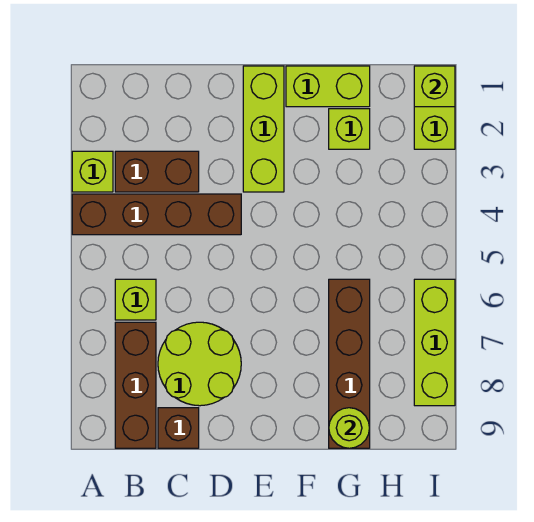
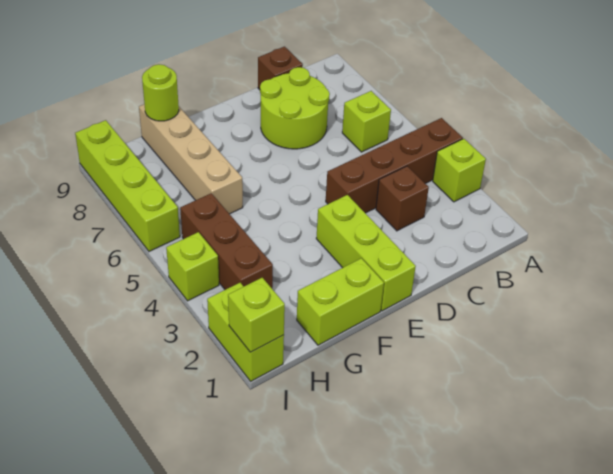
brown brick B3:C3 level 1 -> brown brick C3 level 1
brown brick B7:B9 level 1 -> brown brick H3:H5 level 1
lime brick G2 level 1 -> lime brick I4 level 1
brown brick G6:G9 level 1 -> tan brick G6:G9 level 1
lime brick I6:I8 level 1 -> lime brick I6:I9 level 1

